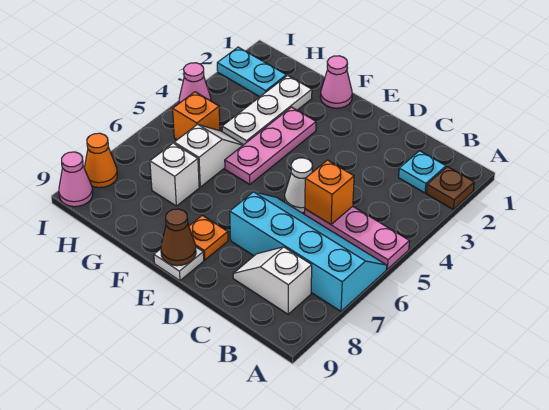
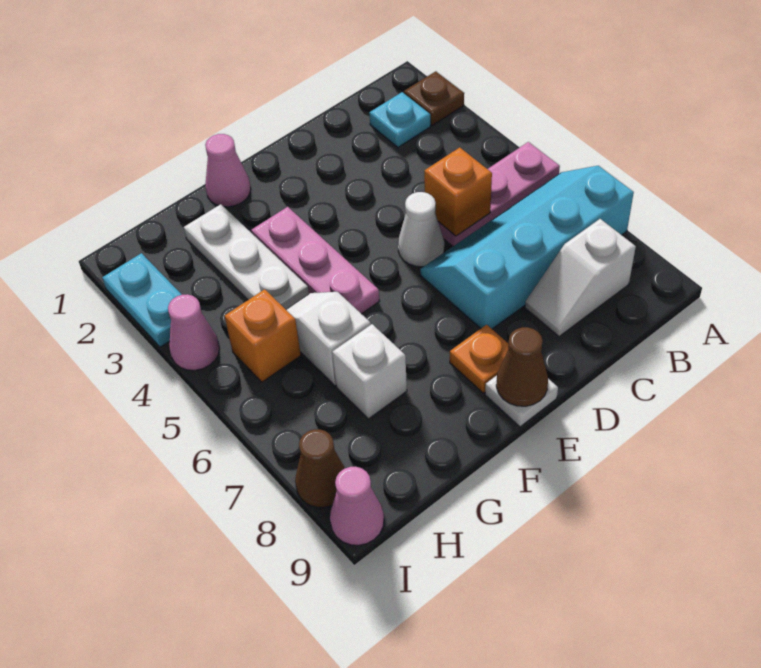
cyan plate H2:I2 level 1 -> cyan plate I2:I3 level 1
orange cone I8 level 1 -> brown cone I8 level 1

